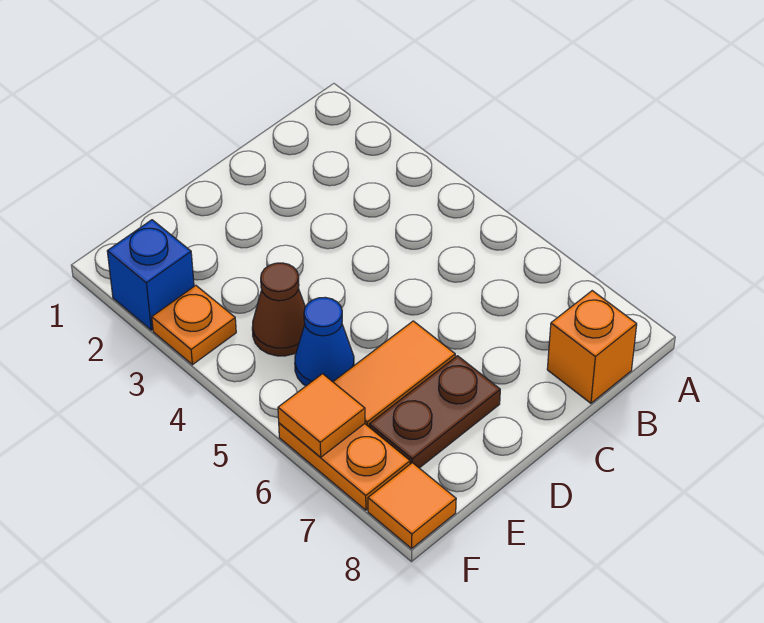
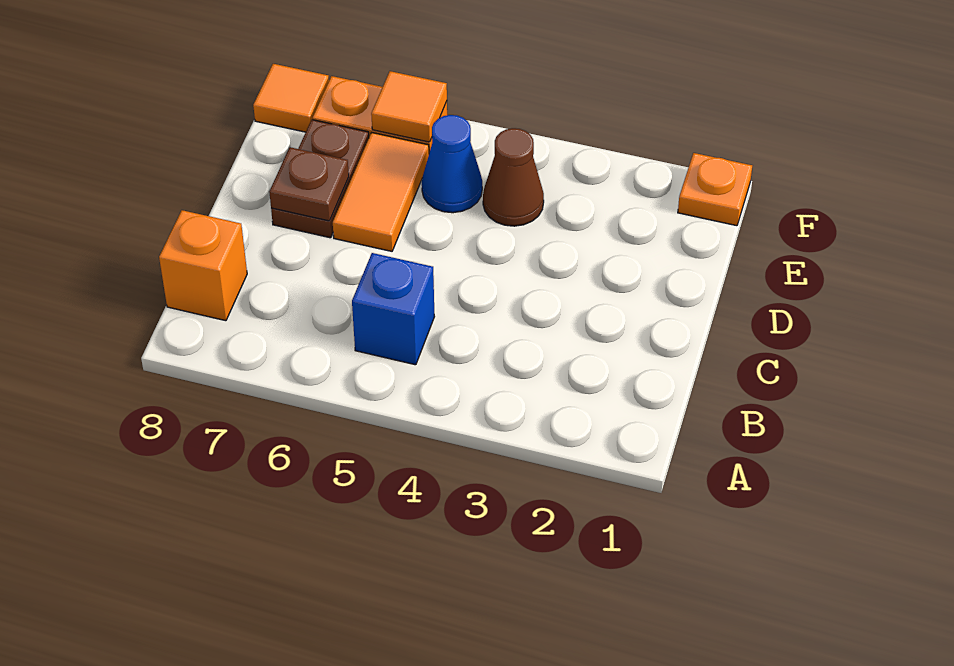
none -> brown plate D7 level 2
blue brick F2 level 1 -> blue brick B5 level 1
orange plate F3 level 1 -> orange plate F1 level 1

